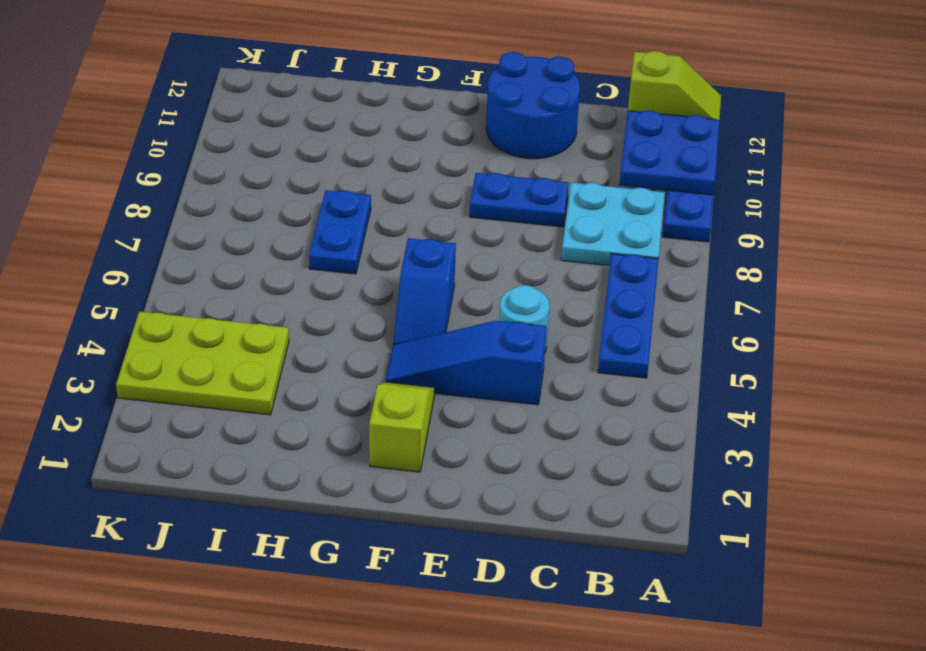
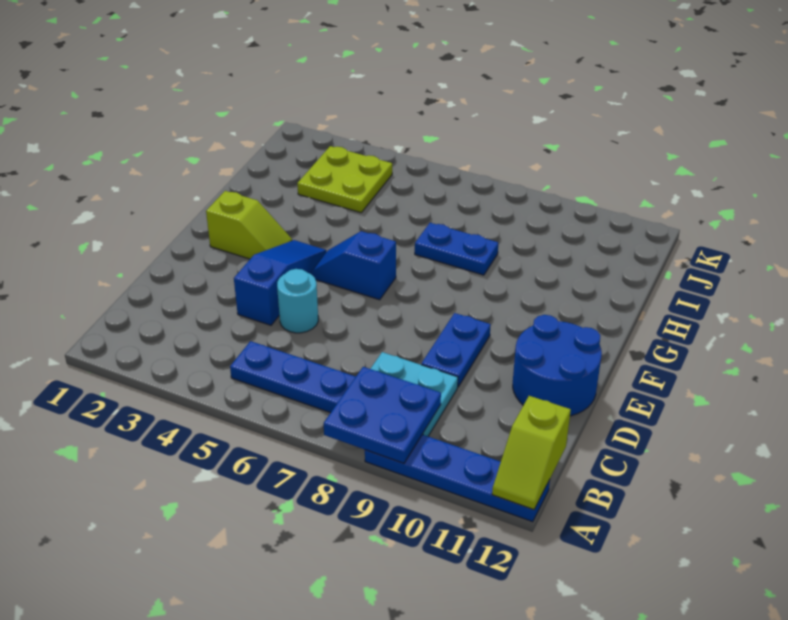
blue plate A10:B11 level 2 -> blue plate A8:B9 level 2
lime plate I3:K4 level 1 -> lime plate I3:J4 level 1

